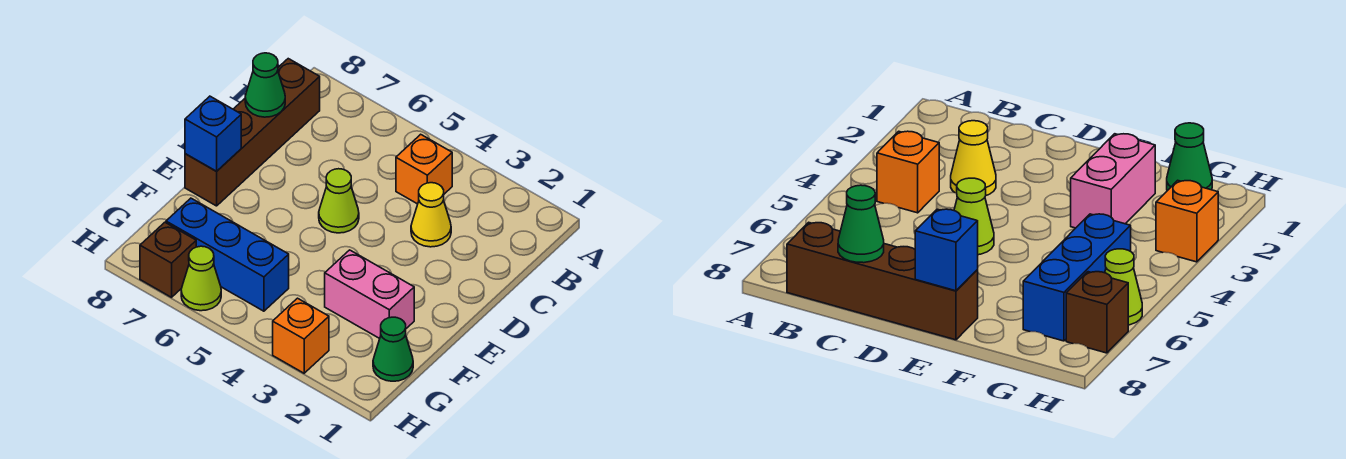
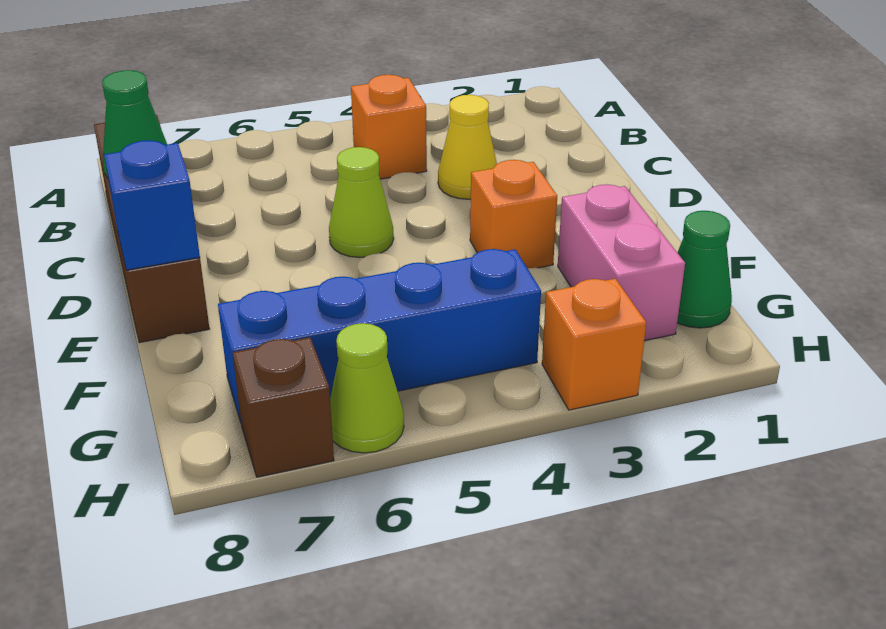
none -> orange brick E3 level 1
pink brick F2:F3 level 1 -> pink brick F2:G2 level 1
blue brick G5:G7 level 1 -> blue brick G4:G7 level 1

